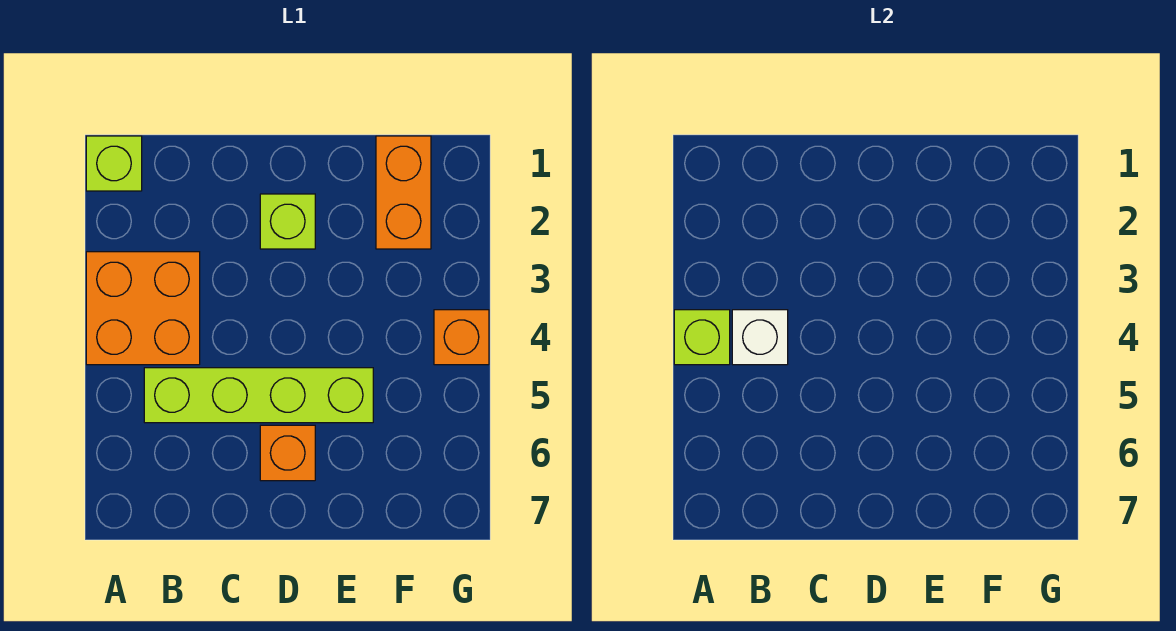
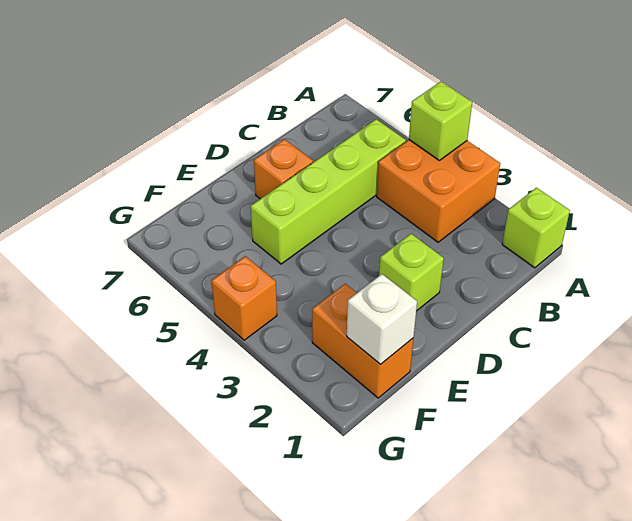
white brick B4 level 2 -> white brick F1 level 2

